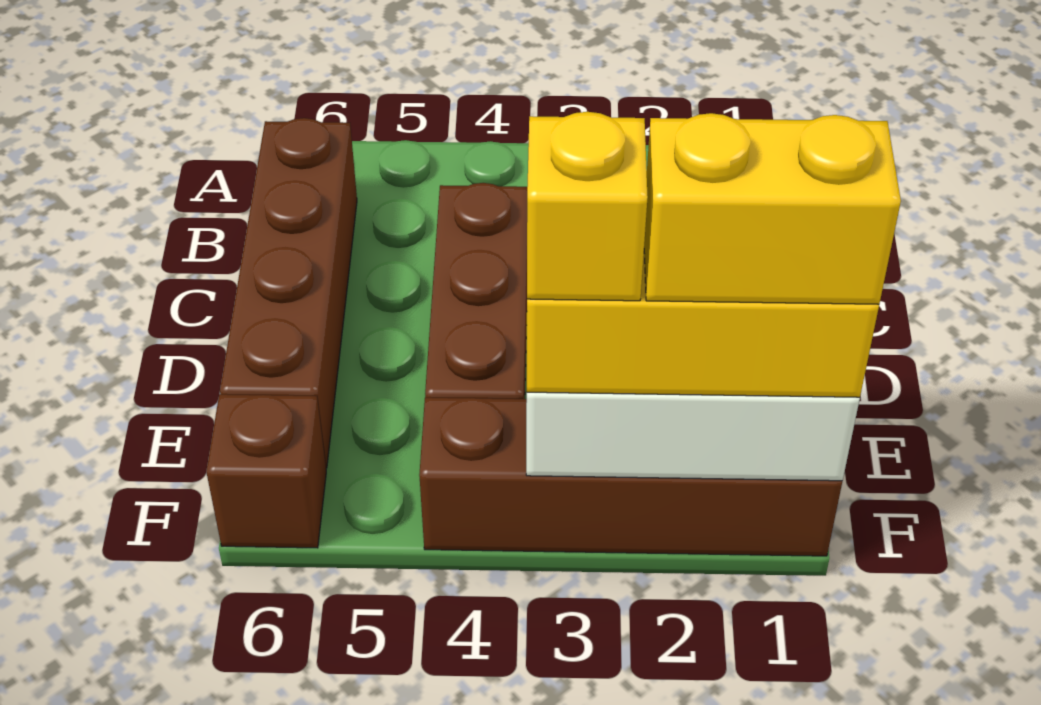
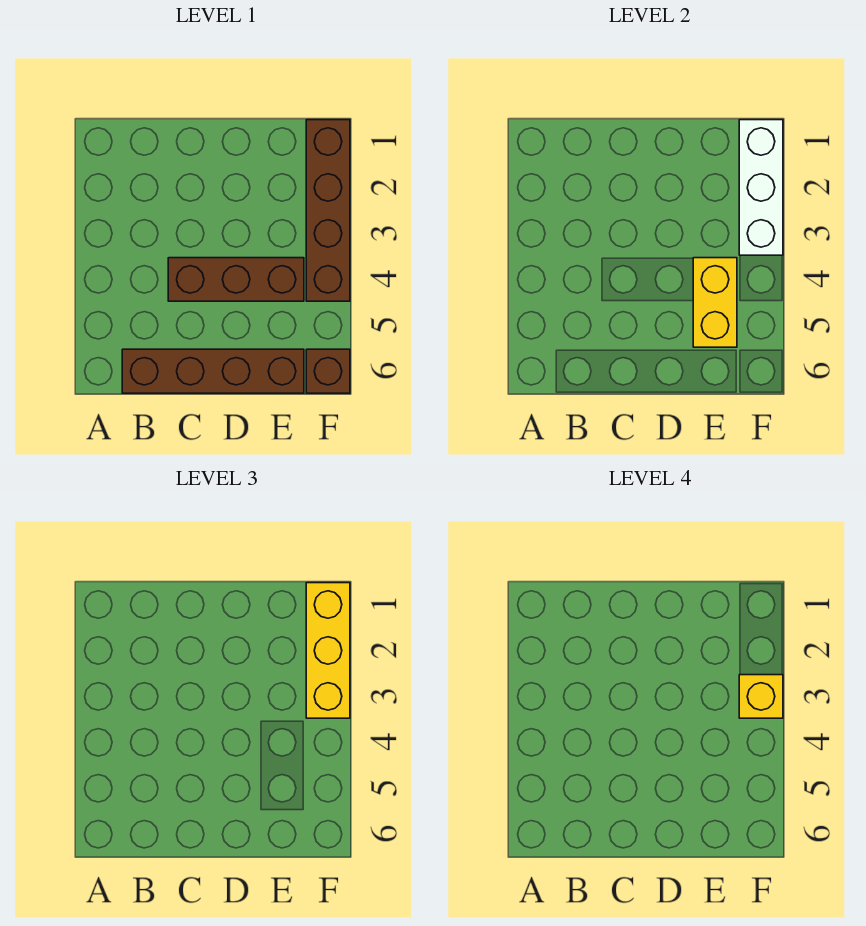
yellow brick F1:F2 level 4 -> yellow brick E4:E5 level 2

